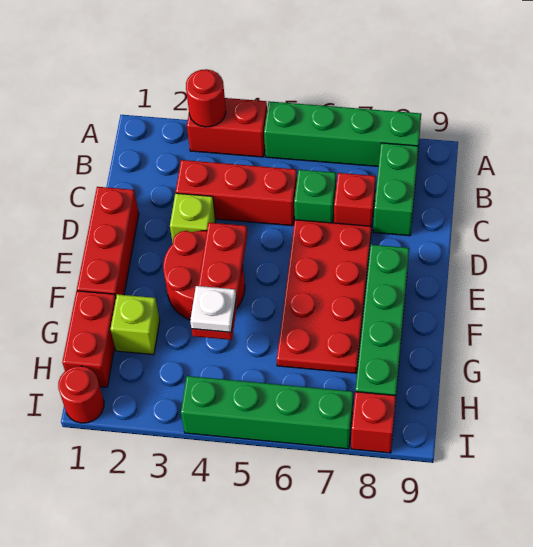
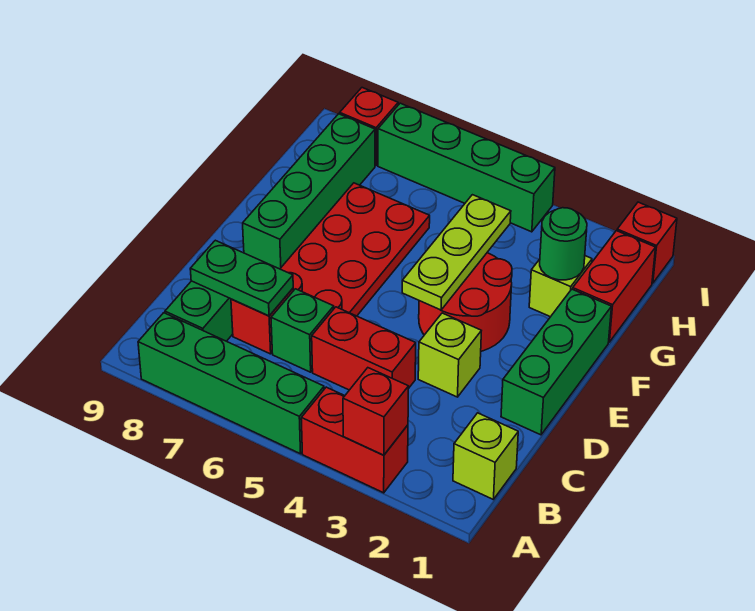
red round brick A3 level 2 -> red brick A3 level 2
none -> lime brick B1 level 1
red brick C3:C5 level 1 -> red brick C4:C5 level 1
none -> green plate C7:C8 level 2
red brick D1:F1 level 1 -> green brick D1:F1 level 1
red plate E4:G4 level 2 -> lime plate E4:G4 level 2
none -> green round brick G2 level 2
white plate G4 level 3 -> none
red round brick I1 level 1 -> red brick I1 level 1

